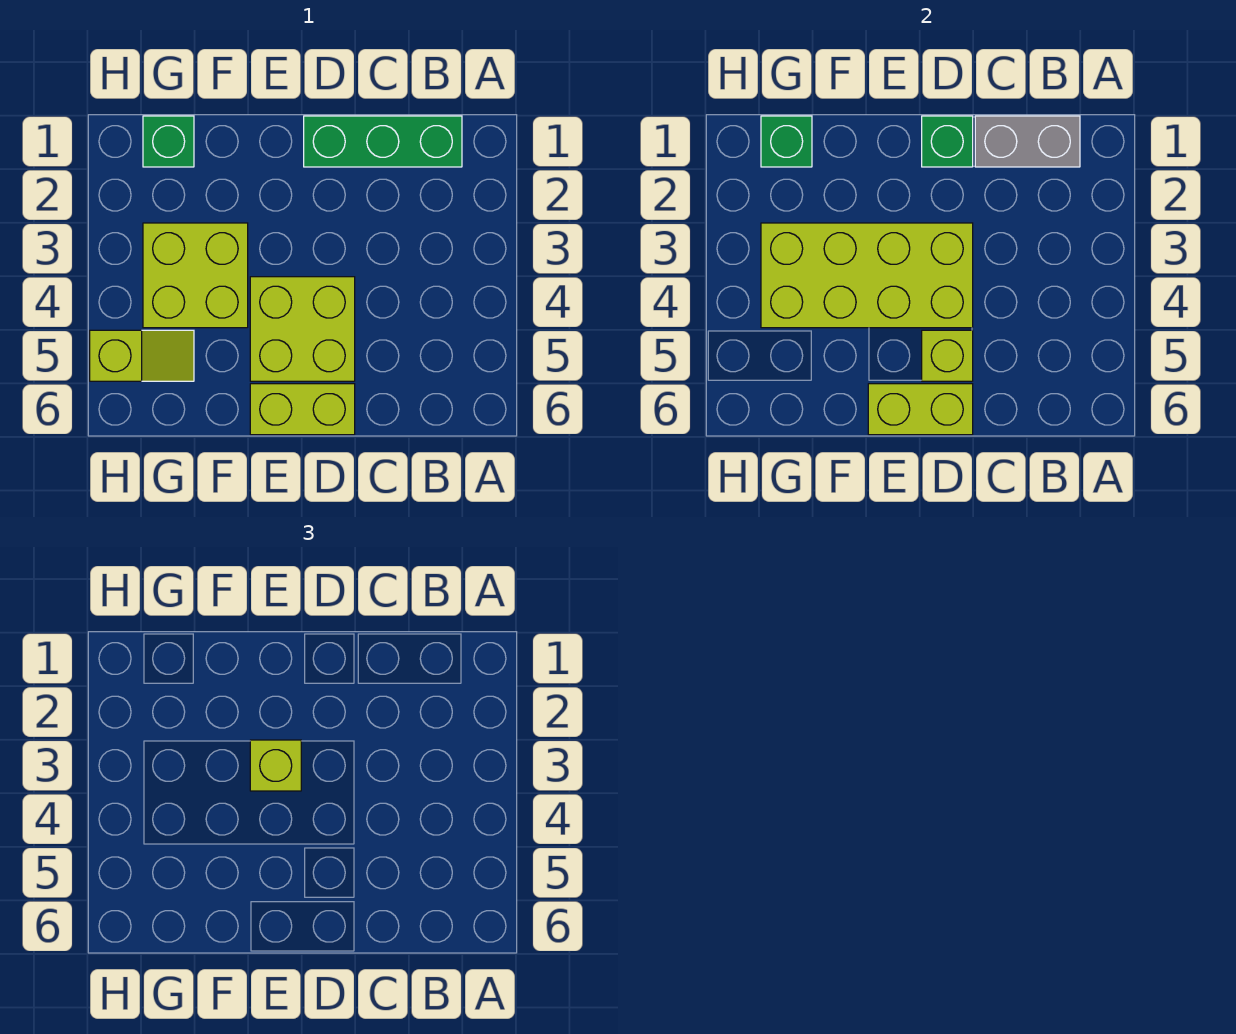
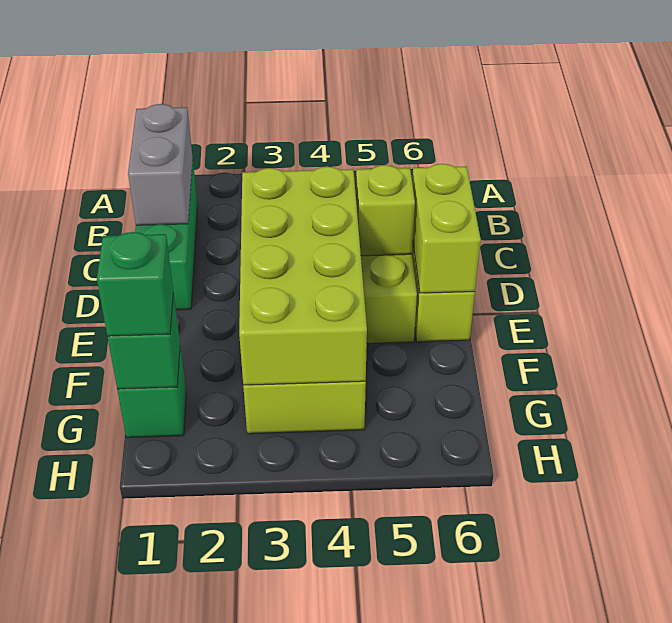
green brick D1 level 2 -> green brick G1 level 3
lime brick E3 level 3 -> none
lime slope G5:H5 level 1 top H -> none

